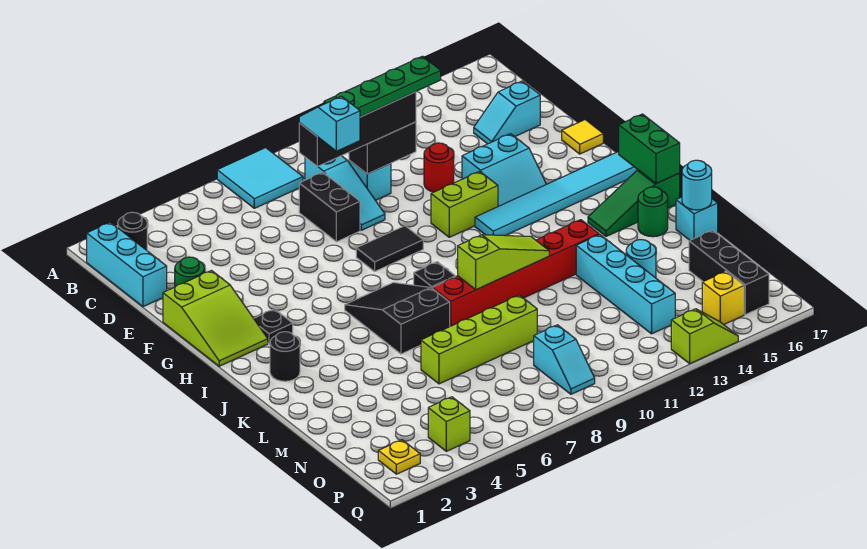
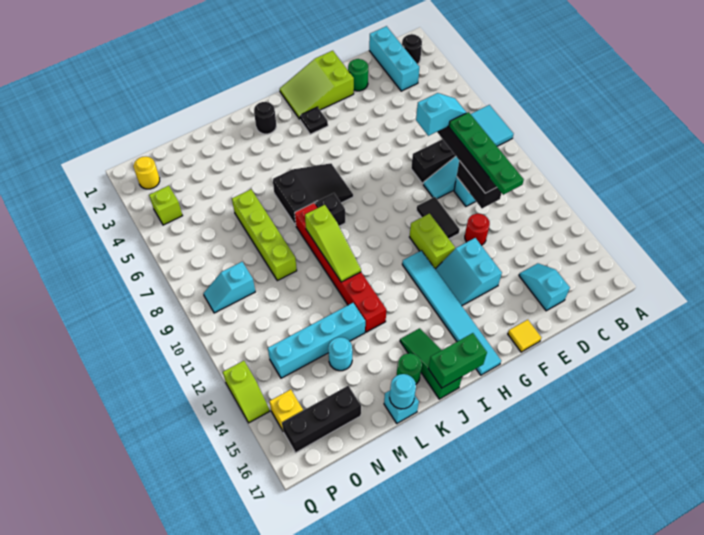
cyan brick B1:D1 level 1 -> cyan brick C1:C3 level 1
black tile G8:G9 level 1 -> black tile F10:F11 level 1
yellow plate P2 level 1 -> yellow round brick P2 level 1

